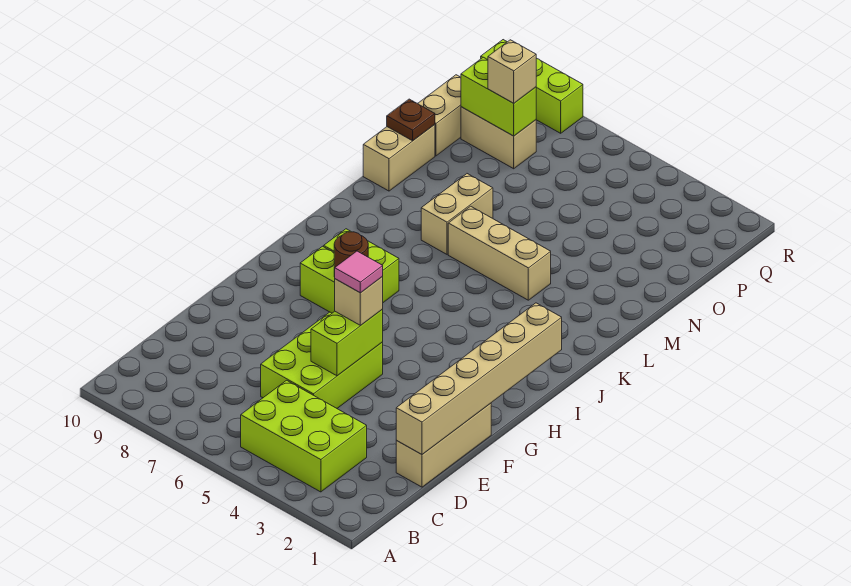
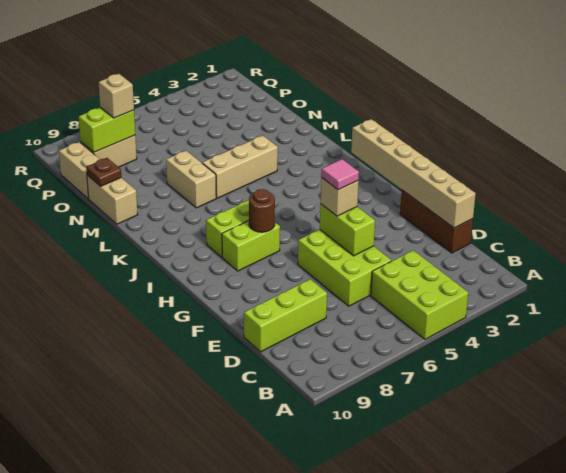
lime brick B3:C5 level 1 -> lime brick A4:C5 level 1
tan brick D1:F1 level 1 -> brown brick D1:F1 level 1
lime brick R8:R10 level 1 -> lime brick D8:D10 level 1

